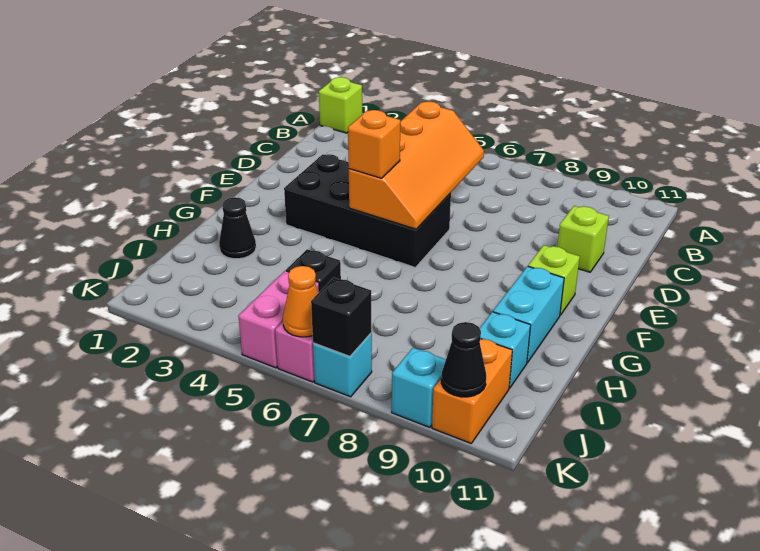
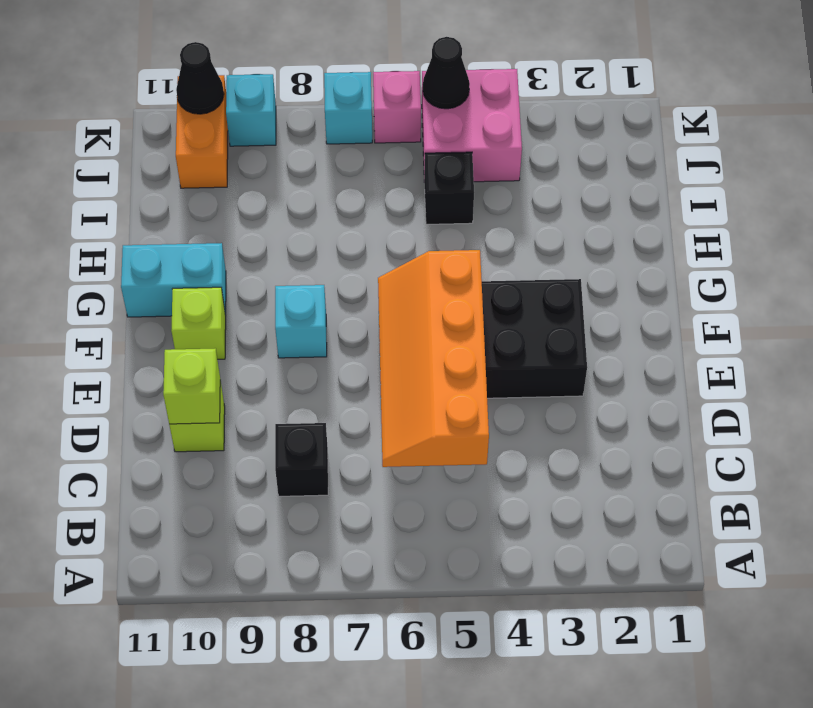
lime brick A1 level 1 -> lime brick D10 level 2
orange brick F5 level 3 -> none
cyan brick G10:H10 level 1 -> cyan brick G10:G11 level 1
black cone H2 level 1 -> black cone K5 level 2
cyan brick I10 level 1 -> cyan brick F8 level 1
pink brick J5:K5 level 1 -> pink brick J4:K5 level 1
orange cone K6 level 2 -> none
black brick K7 level 2 -> black brick C8 level 1

